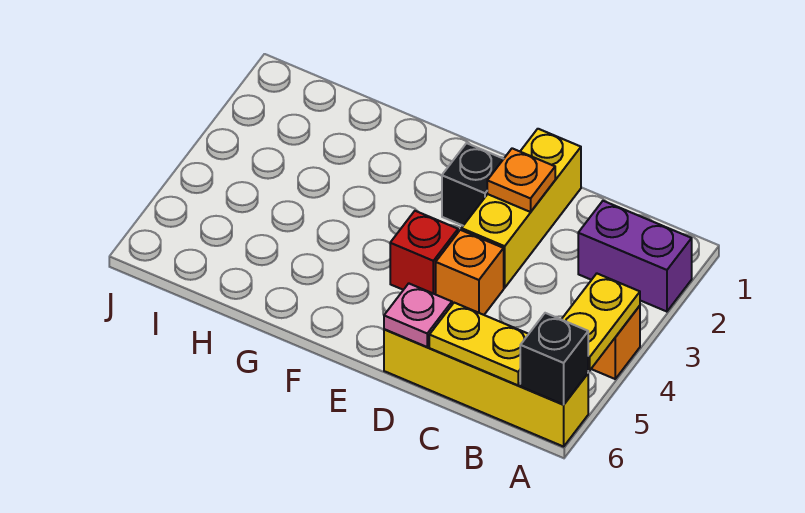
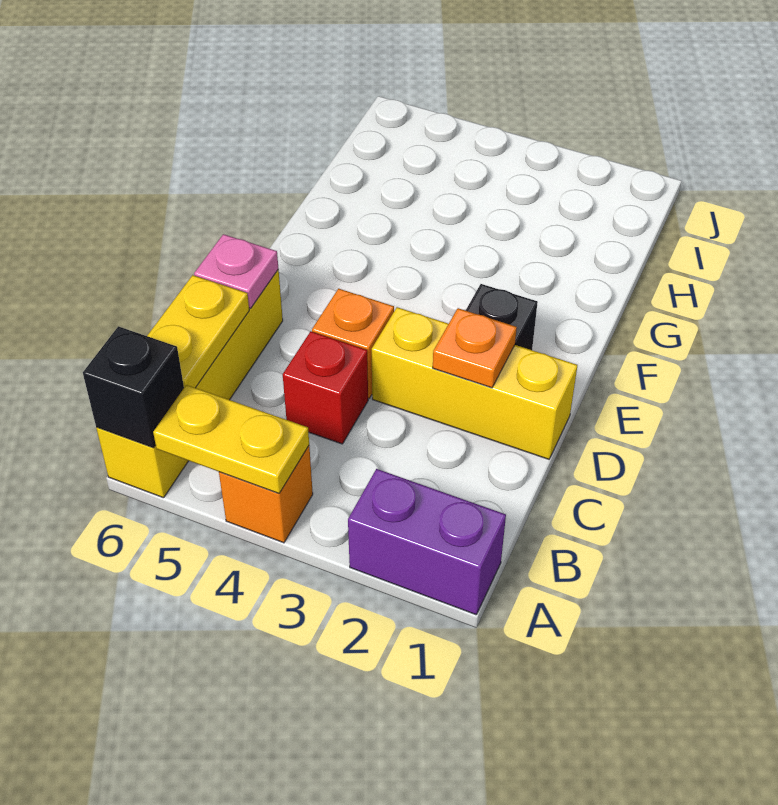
purple brick A2:B2 level 1 -> purple brick A1:A2 level 1
red brick E4 level 1 -> red brick C4 level 1

